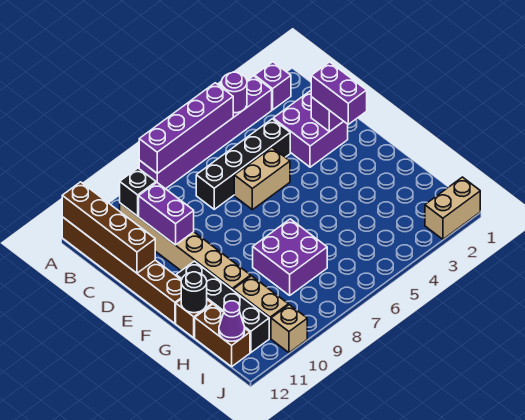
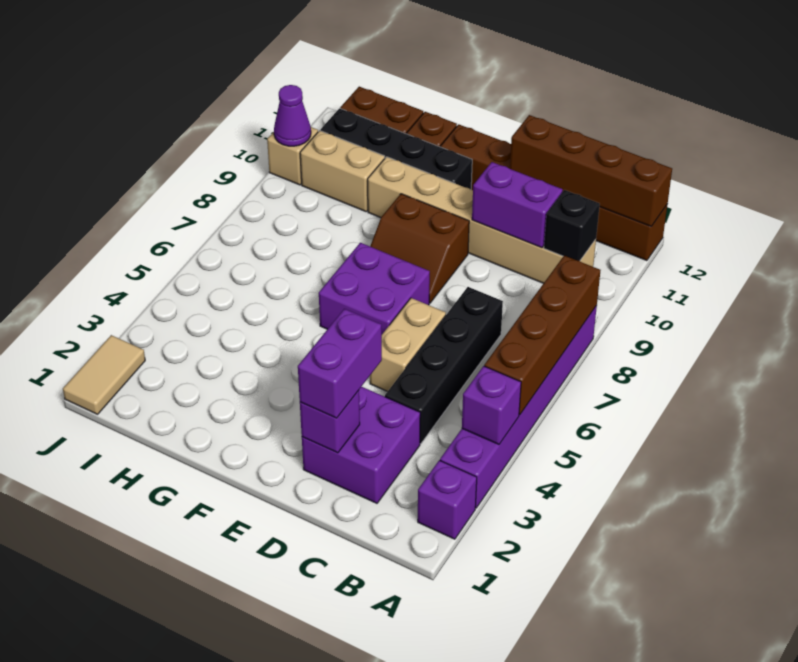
purple round brick A4 level 2 -> purple brick A4 level 2
purple brick A5:A8 level 2 -> brown brick A5:A8 level 2
purple brick D2:E2 level 3 -> purple brick D2:D3 level 3
none -> brown slope E8:F9 level 1 top 9
purple brick G7:H8 level 1 -> purple brick E6:F7 level 1
black round brick G12 level 2 -> none
purple cone I12 level 2 -> purple cone J10 level 2
tan brick J1:J2 level 1 -> tan tile J1:J2 level 1

